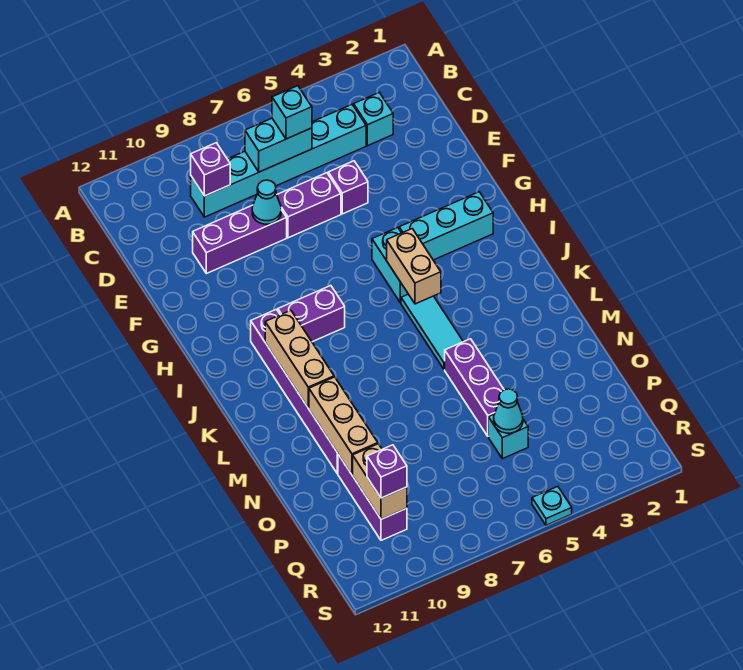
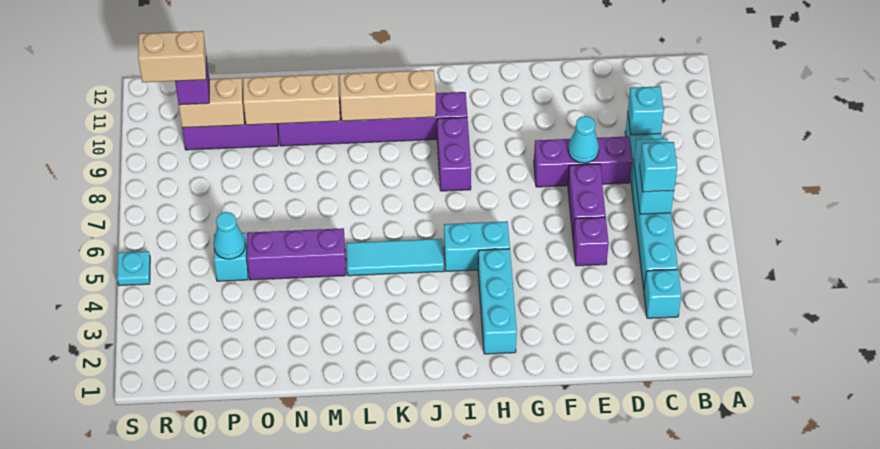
purple brick C9 level 2 -> cyan brick C9 level 2
purple brick E8:E10 level 1 -> purple brick D8:F8 level 1
tan brick I5:J5 level 2 -> tan brick Q10:R10 level 4

